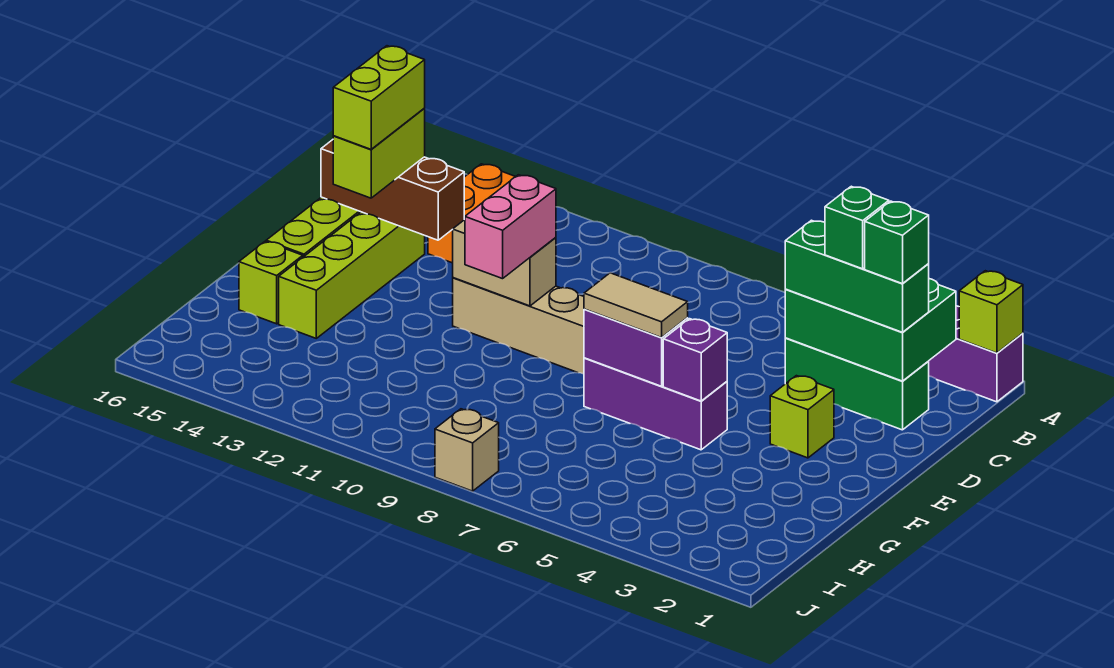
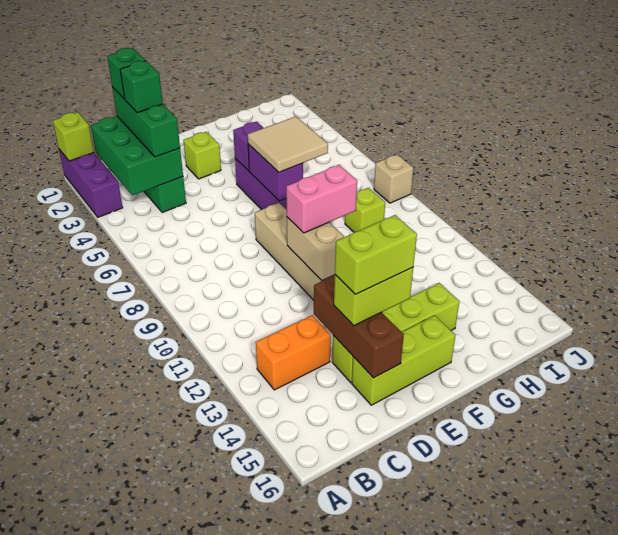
tan tile F6:F7 level 3 -> tan tile F6:G7 level 3
lime brick G15 level 1 -> lime brick H9 level 1

